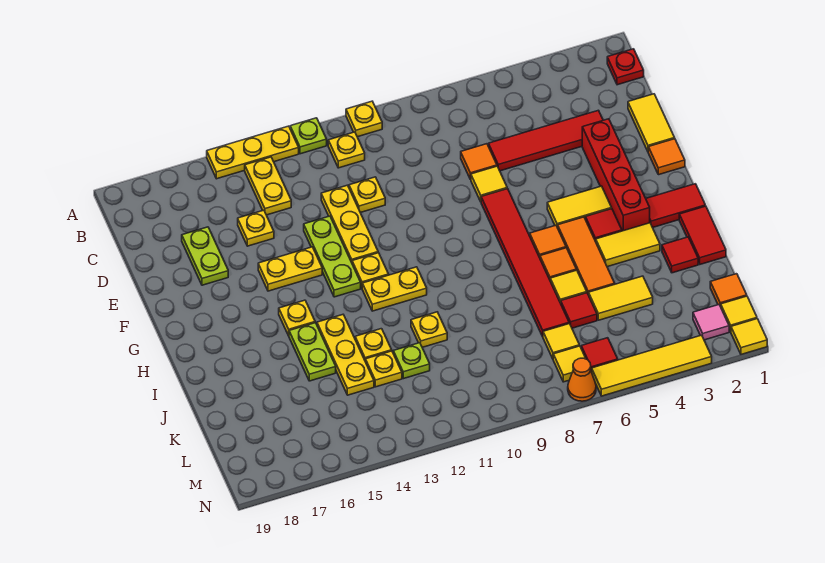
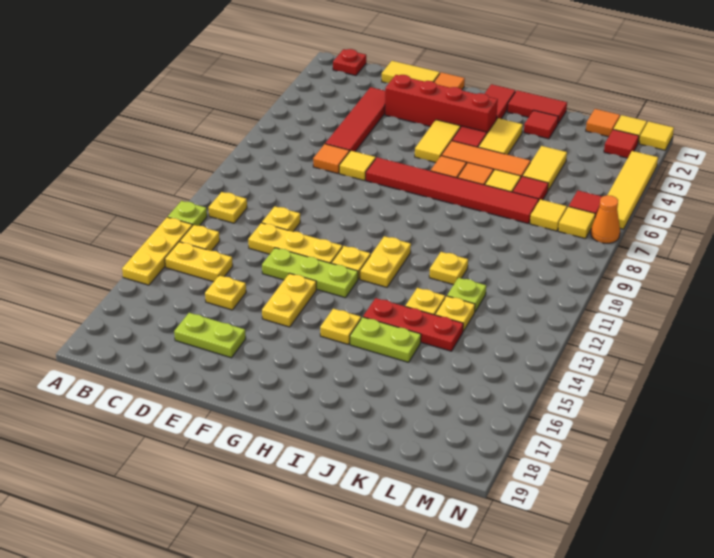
yellow plate A10 level 1 -> yellow plate B13 level 1
yellow plate I14:K14 level 1 -> red plate I14:K14 level 1
pink tile M2 level 1 -> red tile M2 level 1

